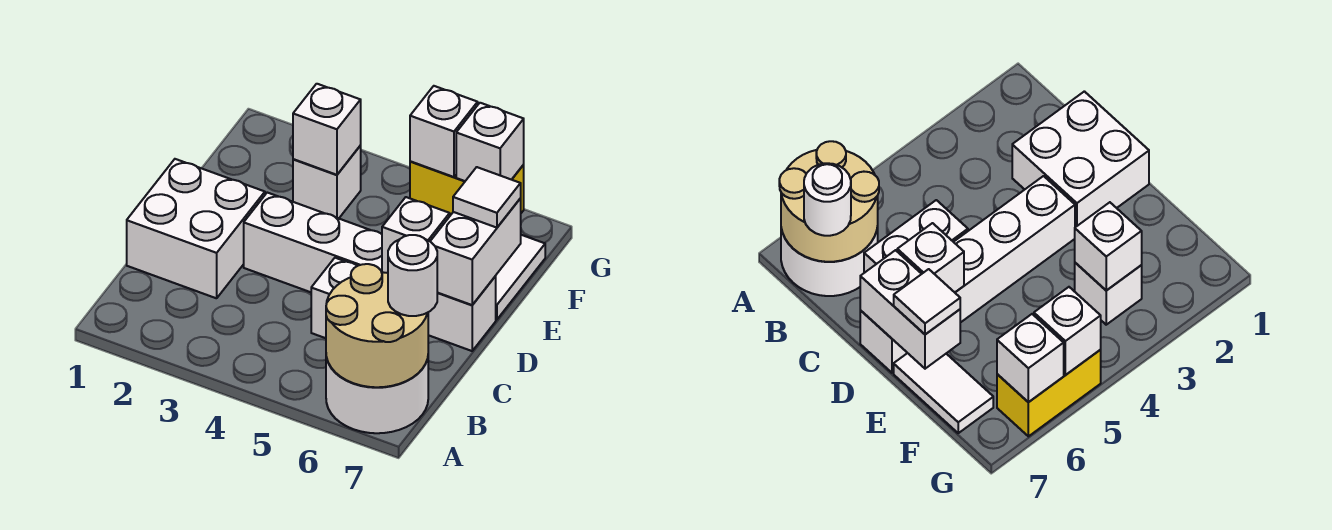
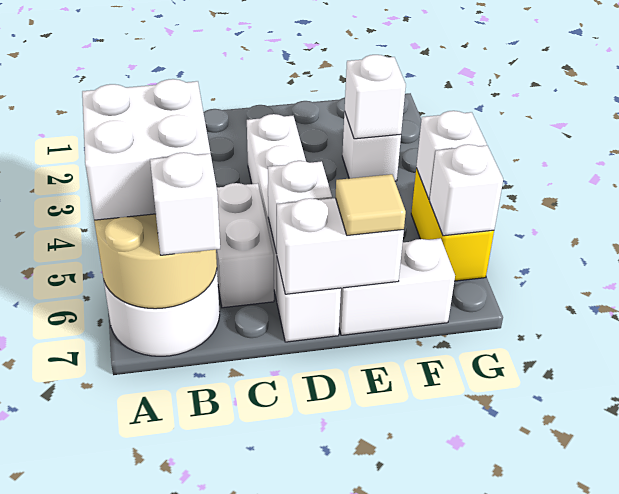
white round brick B7 level 3 -> white brick B7 level 3
white brick C1:D2 level 1 -> white brick A5:B6 level 3
white tile E7:F7 level 1 -> white brick E7:F7 level 1
white tile E7 level 3 -> tan tile E7 level 3

